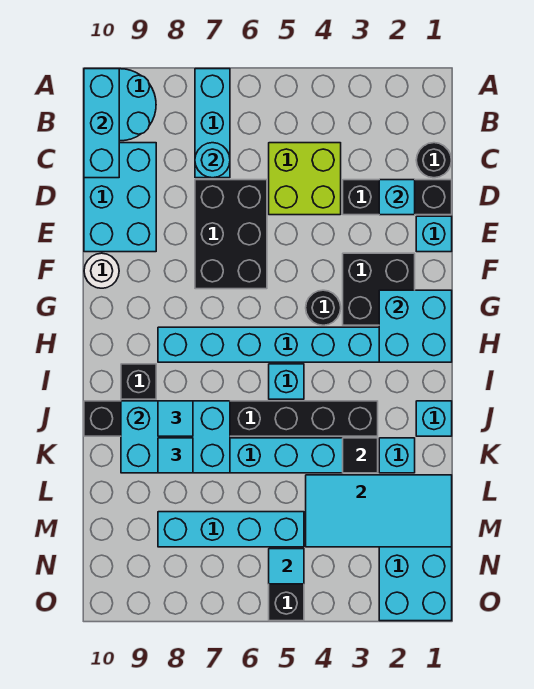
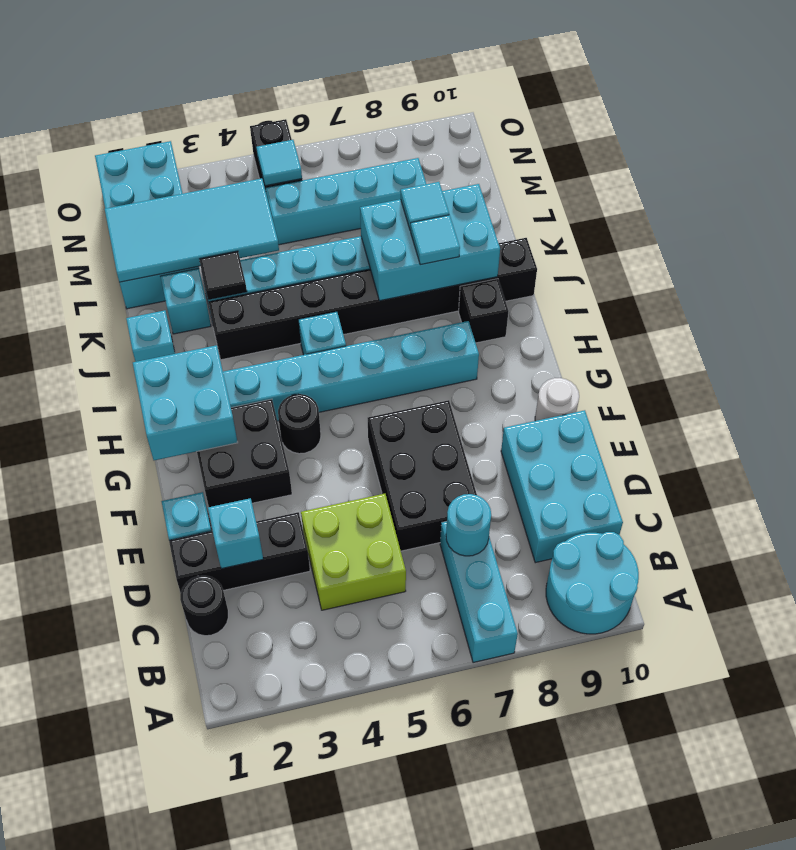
cyan brick A10:C10 level 2 -> none

